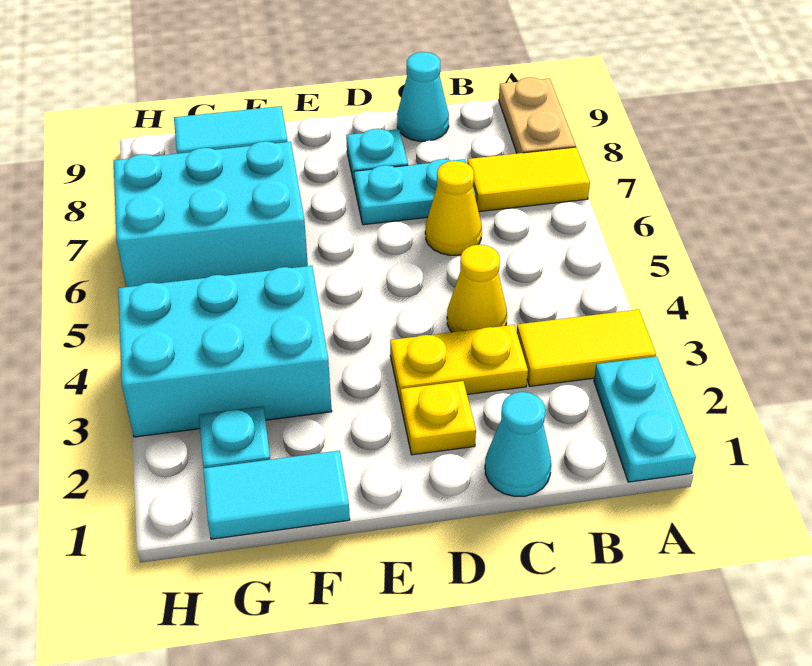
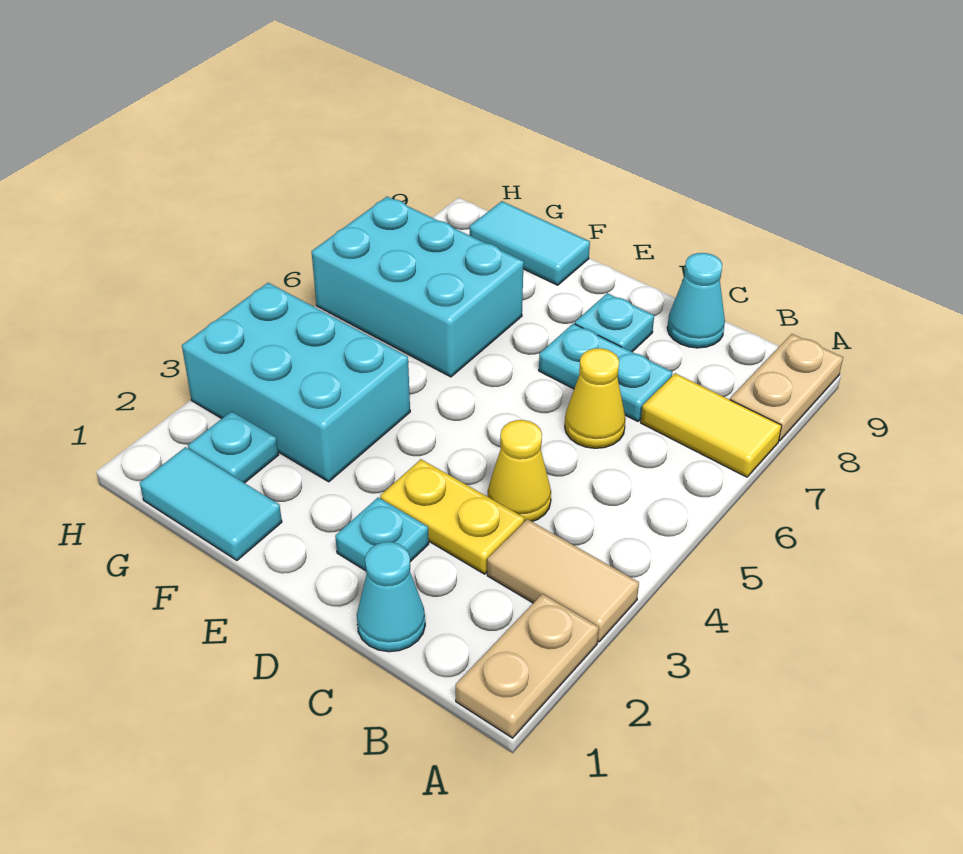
cyan plate A1:A2 level 1 -> tan plate A1:A2 level 1
yellow tile A3:B3 level 1 -> tan tile A3:B3 level 1
yellow plate D2 level 1 -> cyan plate D2 level 1

